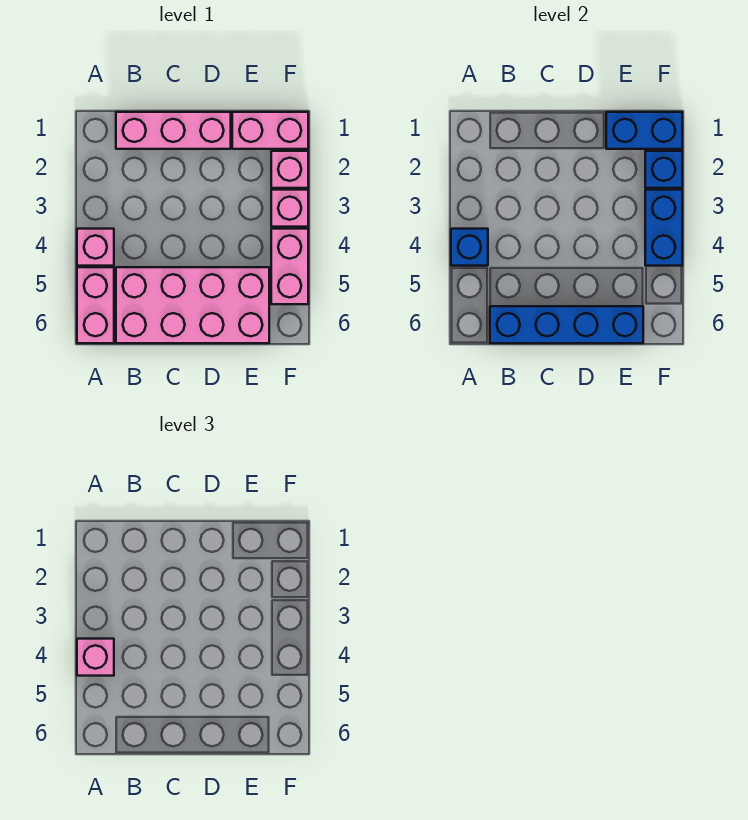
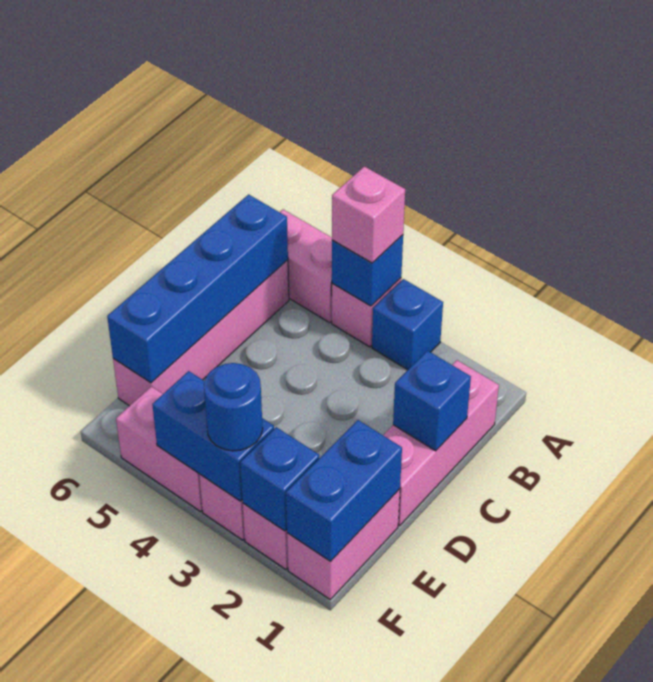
none -> blue brick A3 level 1
pink brick B5:E6 level 1 -> pink brick B6:E6 level 1
none -> blue brick C1 level 2
none -> blue round brick F3 level 3

